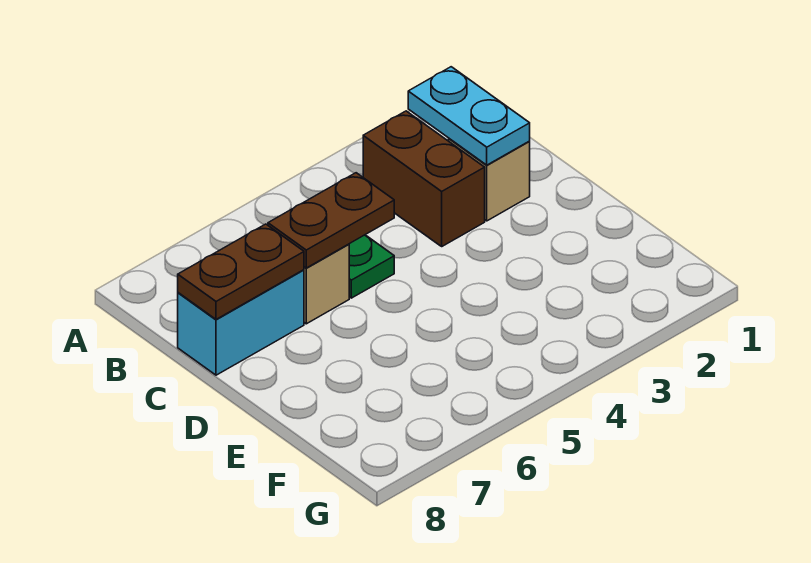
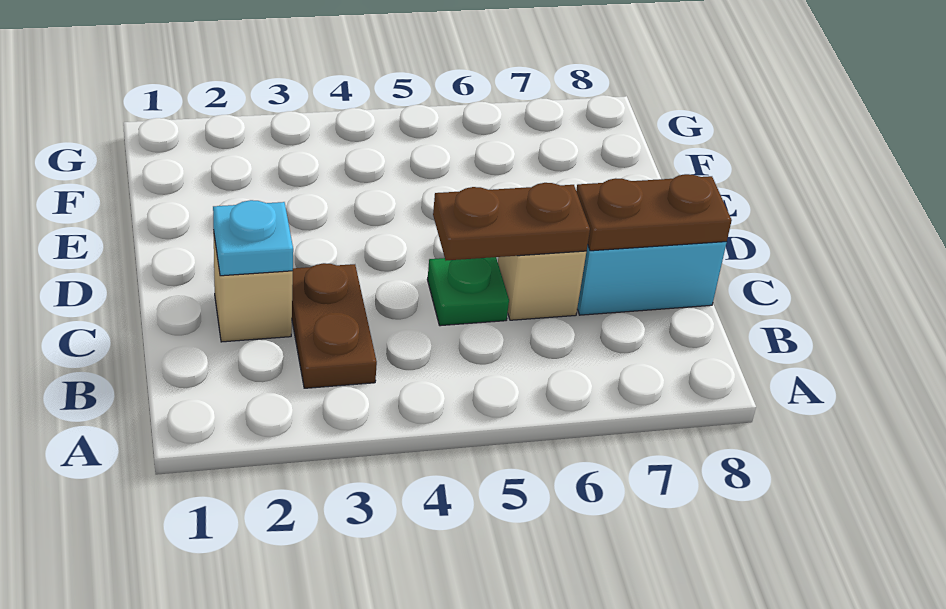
cyan plate B2:C2 level 2 -> cyan plate C2 level 2
brown brick B3:C3 level 1 -> brown plate B3:C3 level 1

